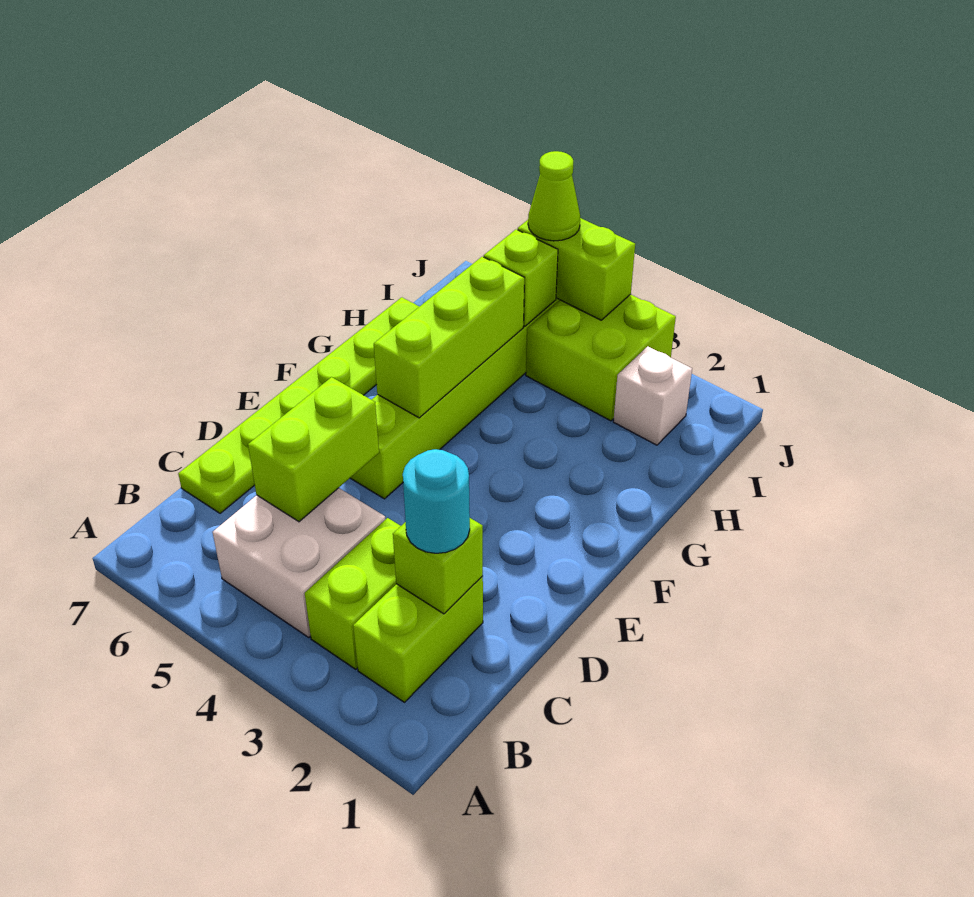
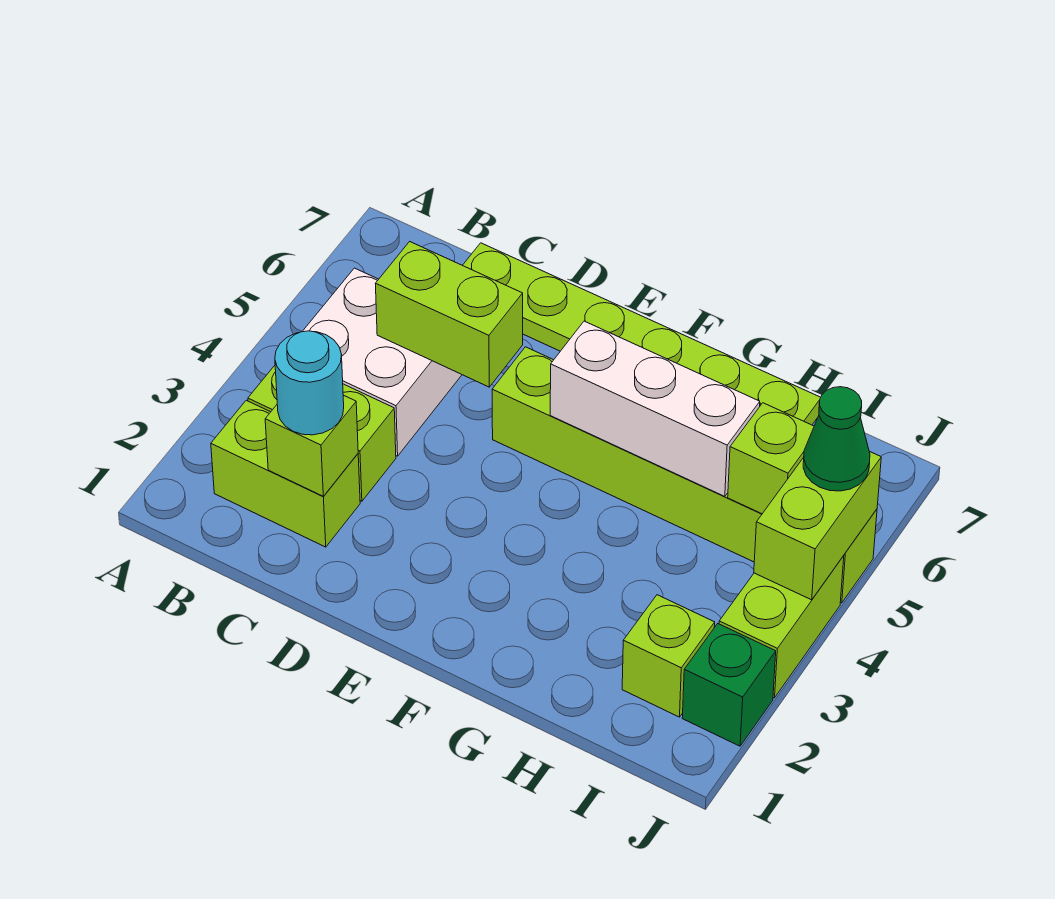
lime brick F5:H5 level 2 -> white brick F5:H5 level 2
white brick I2 level 1 -> lime brick I2 level 1
lime brick I3:J4 level 1 -> lime brick J3:J4 level 1
none -> green brick J2 level 1
lime cone J5 level 3 -> green cone J5 level 3

